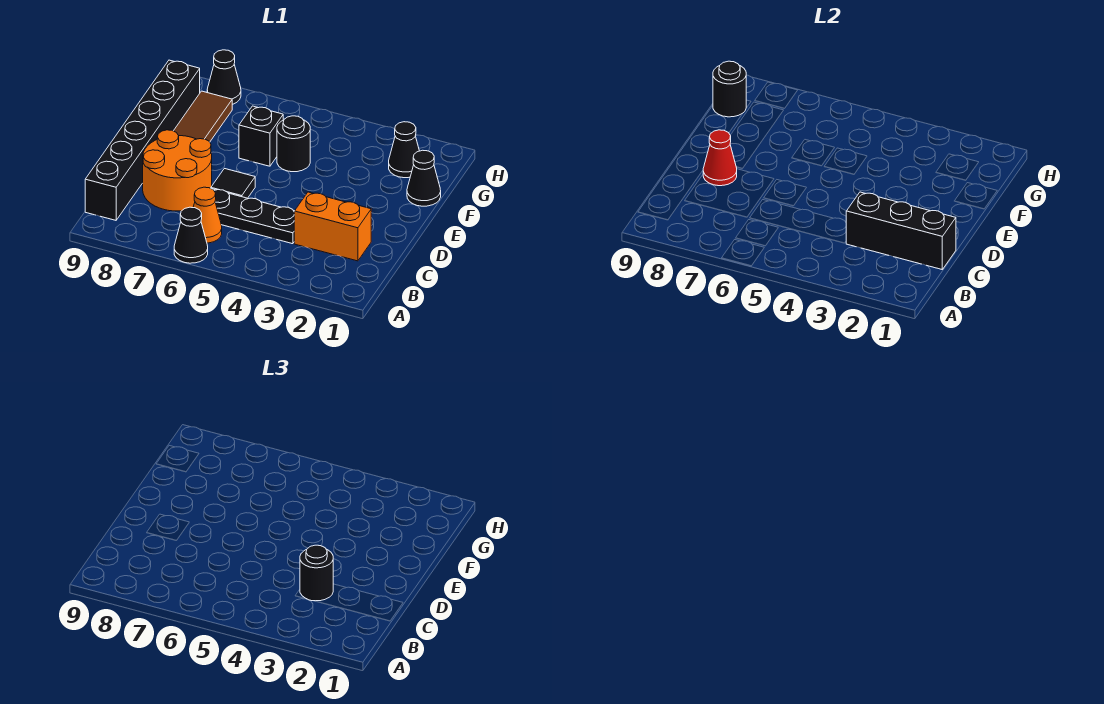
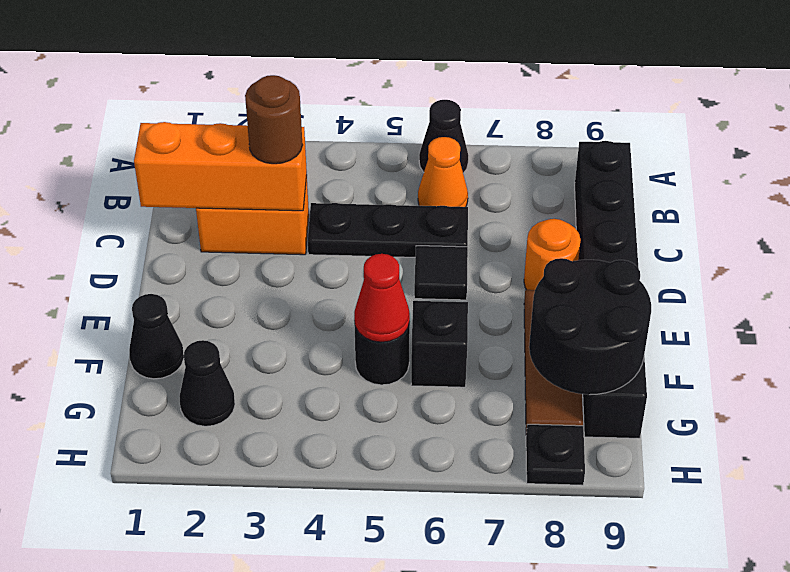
black brick C1:C3 level 2 -> orange brick C1:C3 level 2
black round brick C3 level 3 -> brown round brick C3 level 3
orange round brick C7:D8 level 1 -> orange round brick D8 level 1
red cone D8 level 2 -> red cone F5 level 2
black round brick G9 level 2 -> black round brick F8:G9 level 2
black cone H8 level 1 -> black plate H8 level 1

